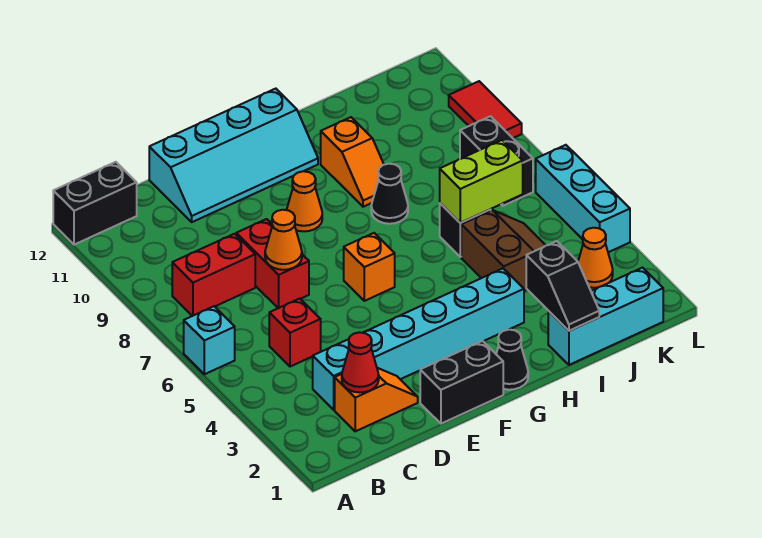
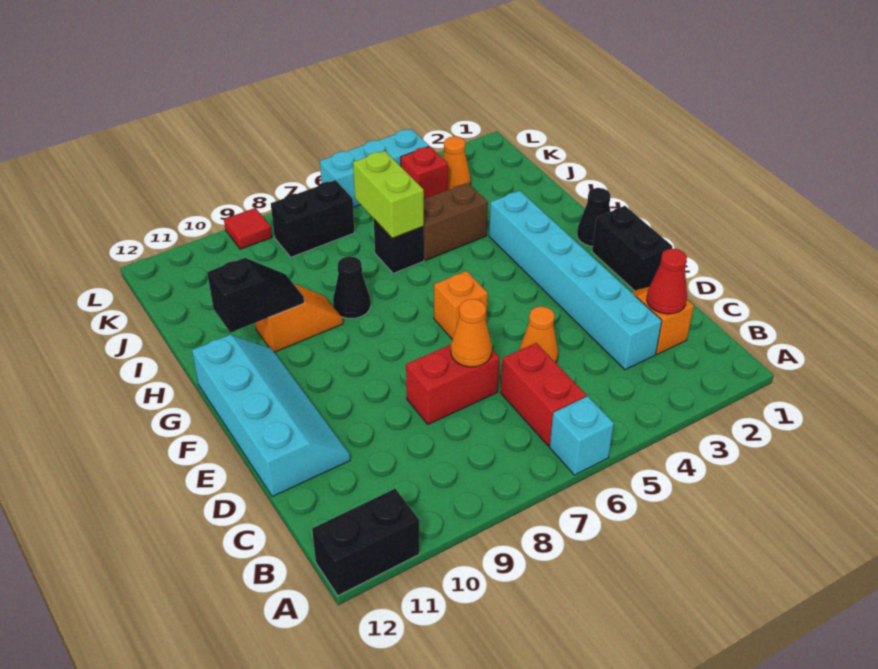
black brick A12:B12 level 1 -> black brick A11:A12 level 1
red brick B8:C8 level 1 -> red brick B6:C6 level 1
red brick C5 level 1 -> red brick K4 level 1
orange cone F9 level 1 -> orange cone D5 level 1
cyan brick I1:K1 level 1 -> none
black slope I1:I2 level 2 top 2 -> black slope H10:H11 level 2 top 11
red tile L9:L10 level 1 -> red tile L9 level 1

